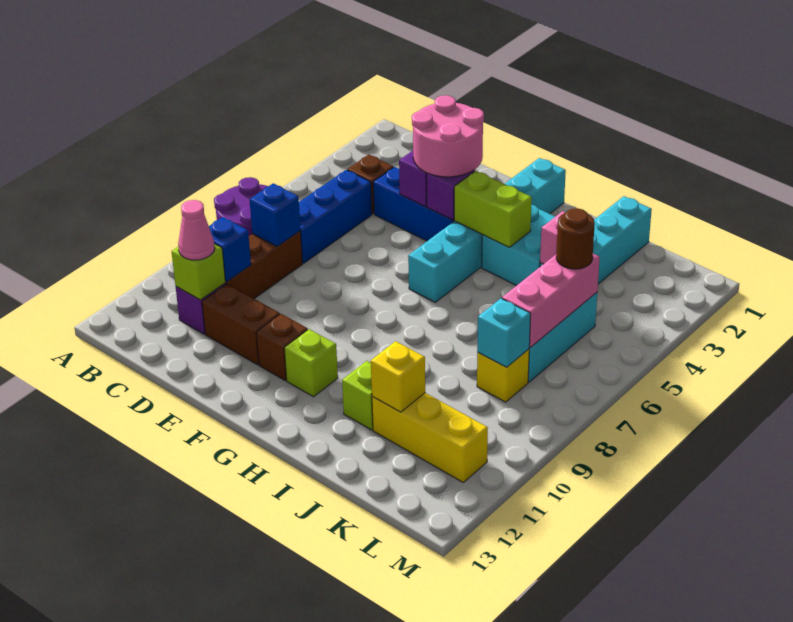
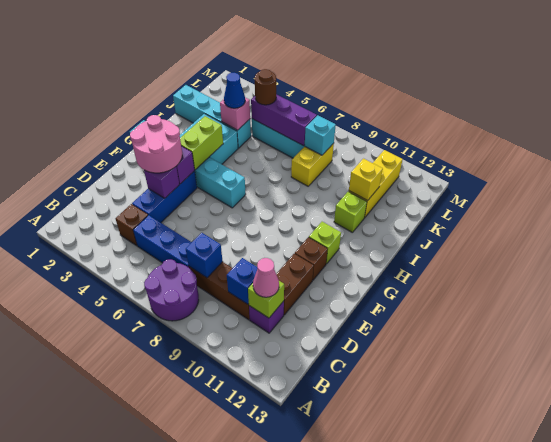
none -> blue cone J4 level 3
pink brick K5:K7 level 2 -> purple brick K5:K7 level 2
yellow brick K8 level 1 -> yellow brick J8:K8 level 1

